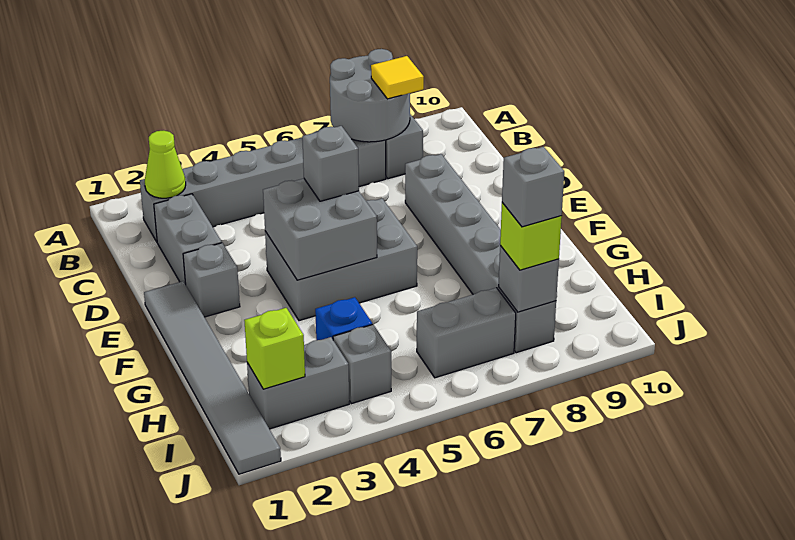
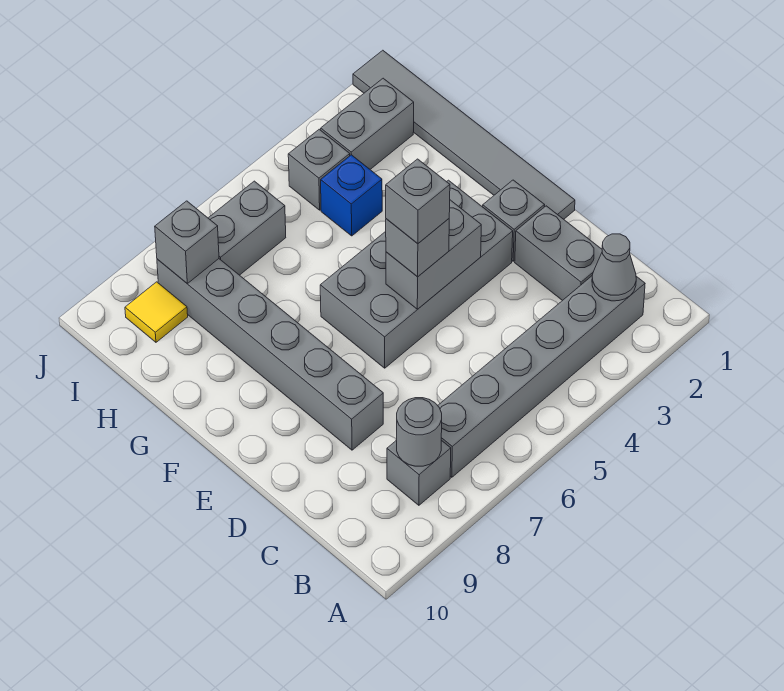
grey round brick A7:B8 level 2 -> grey round brick B8 level 2
lime cone B2 level 2 -> grey cone B2 level 2
yellow tile B8 level 3 -> yellow tile I9 level 1
grey brick E4:F6 level 1 -> grey brick E3:F6 level 1
grey brick E4:F5 level 2 -> grey brick E4:E5 level 2
lime brick I2 level 2 -> none
lime brick I8 level 3 -> none
grey brick I8 level 4 -> grey brick E5 level 4

